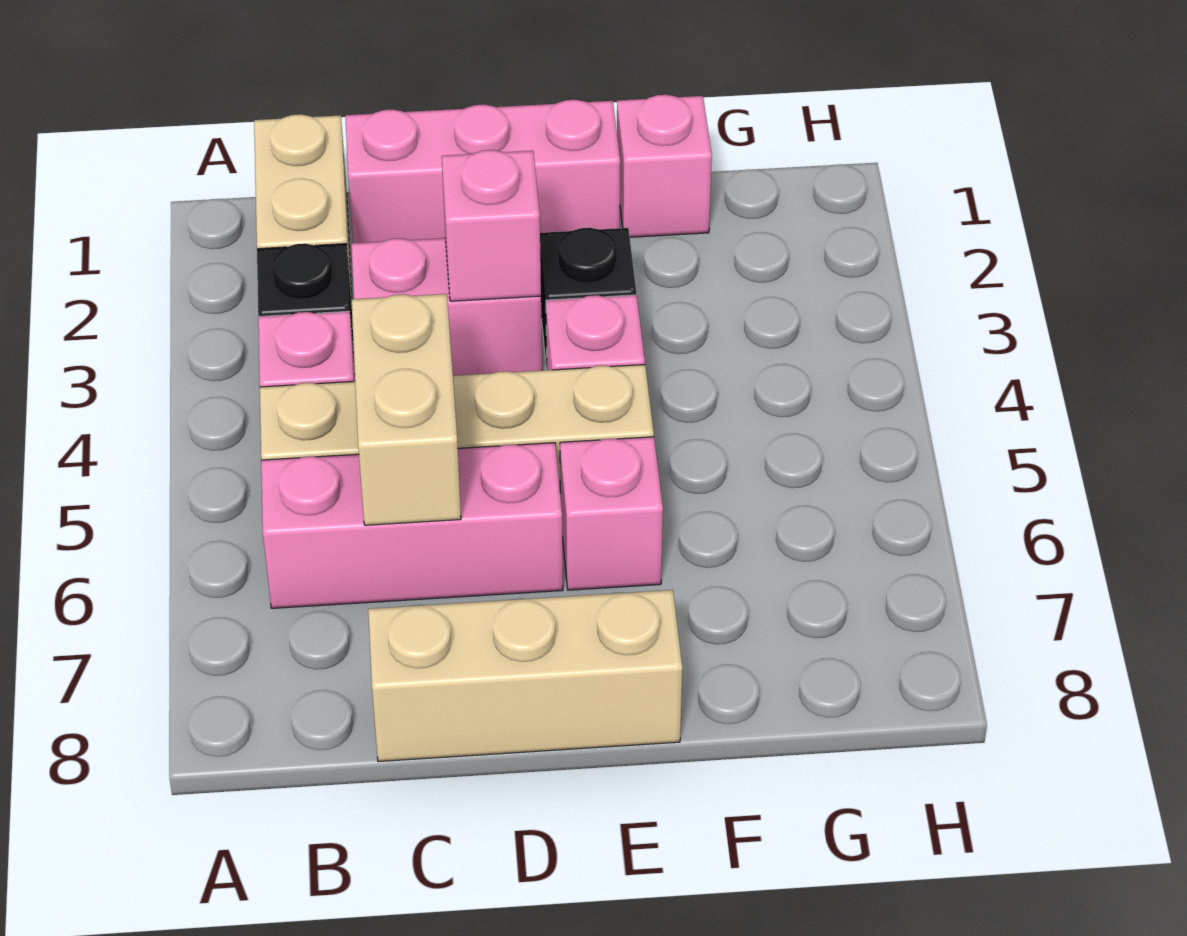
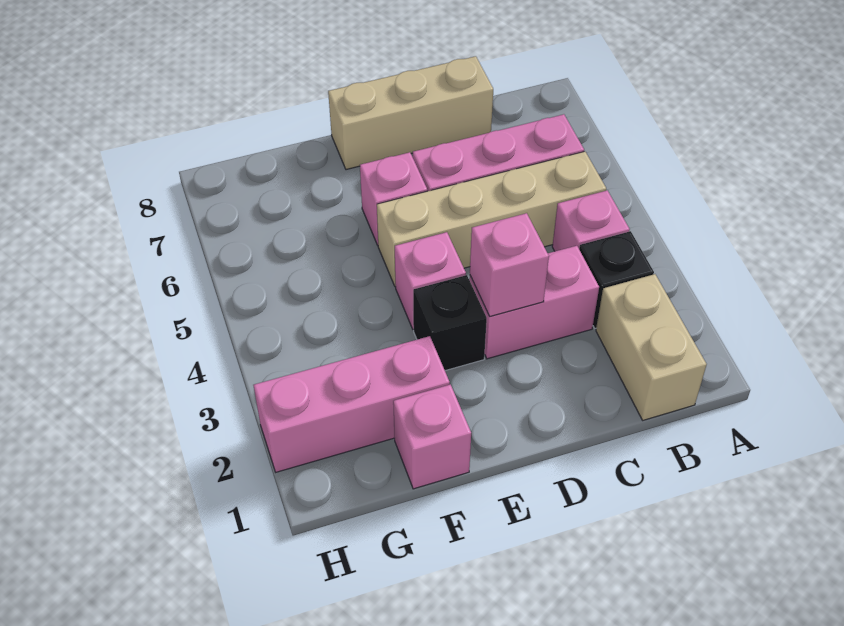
pink brick C1:E1 level 1 -> pink brick F2:H2 level 1
tan brick C5:C6 level 2 -> none

